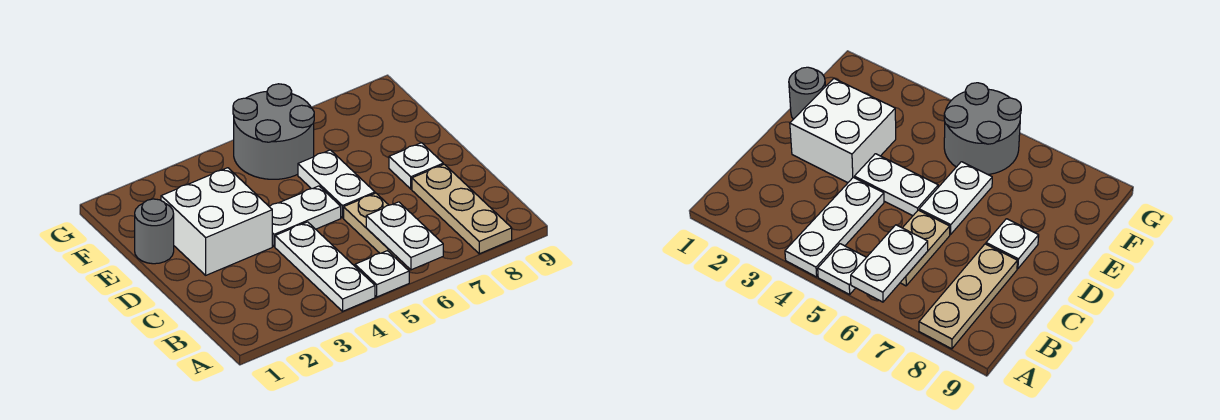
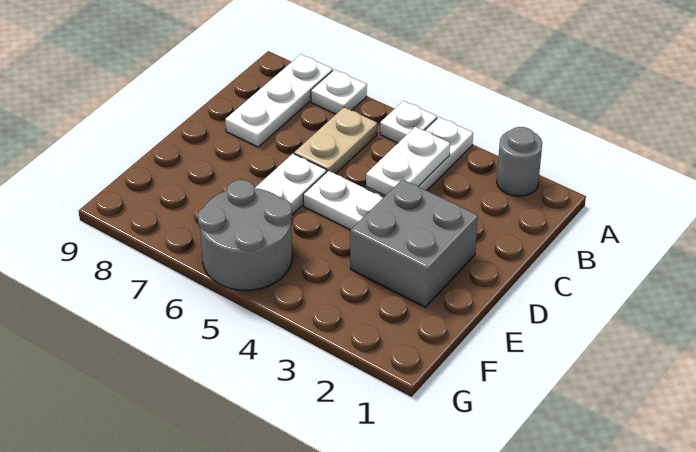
white plate A6:B6 level 2 -> white plate B4:C4 level 2
tan plate A8:C8 level 1 -> white plate A8:C8 level 1
white brick D2:E3 level 1 -> grey brick D2:E3 level 1
white plate D8 level 1 -> white plate A7 level 1
grey round brick E1 level 1 -> grey round brick A2 level 1

